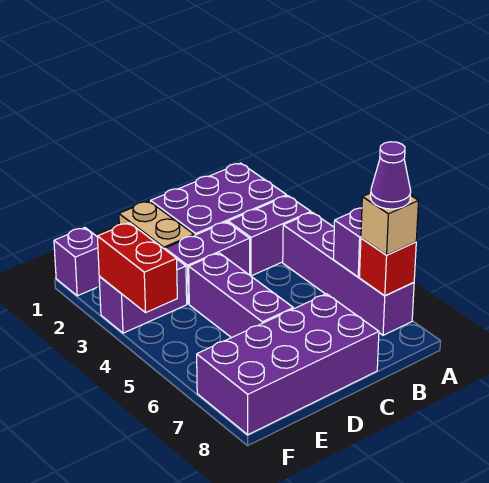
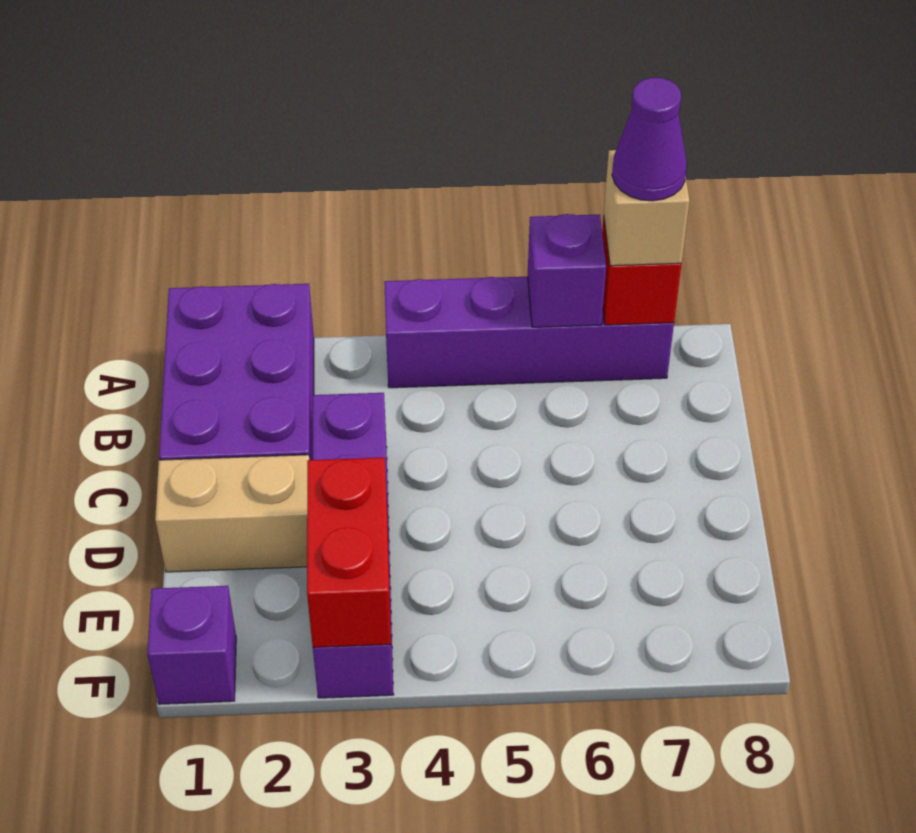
purple brick A3:B3 level 1 -> none
purple brick C7:F8 level 1 -> none
purple brick D4:D6 level 1 -> none
red brick F3:F4 level 2 -> red brick E3:F3 level 2

